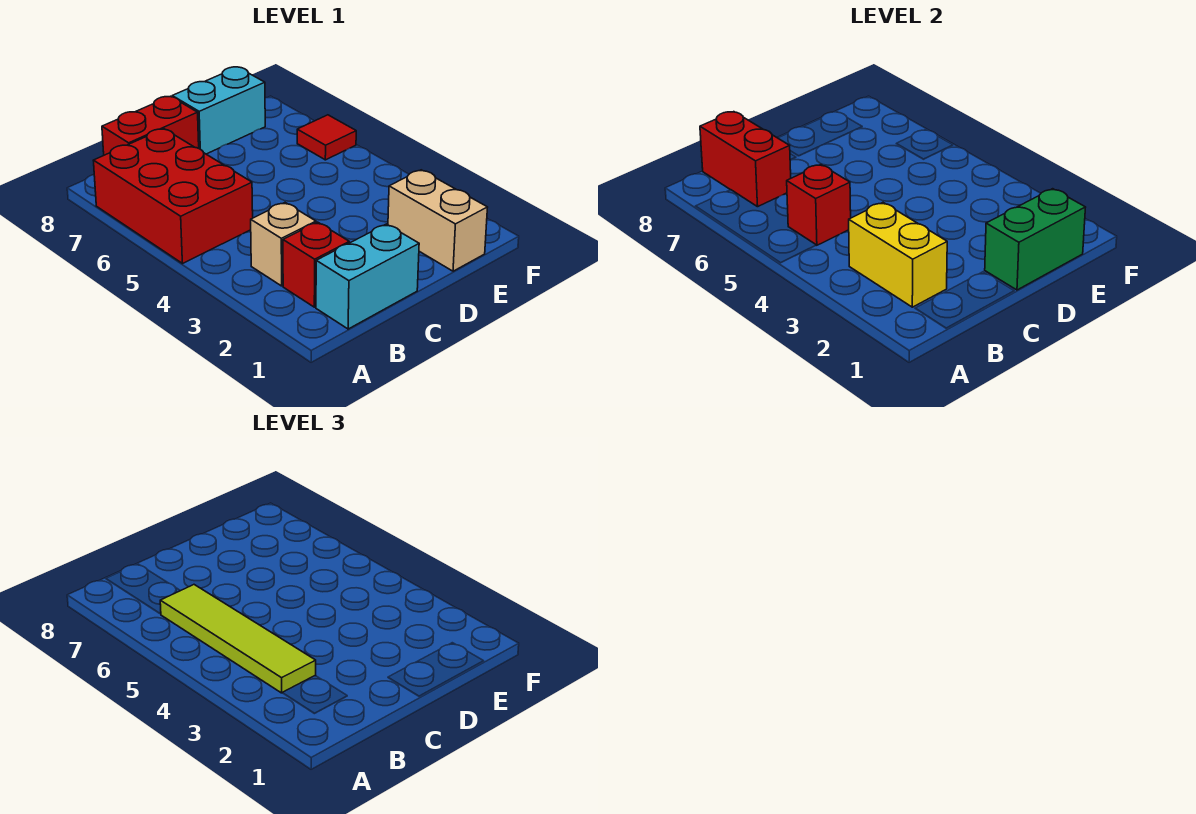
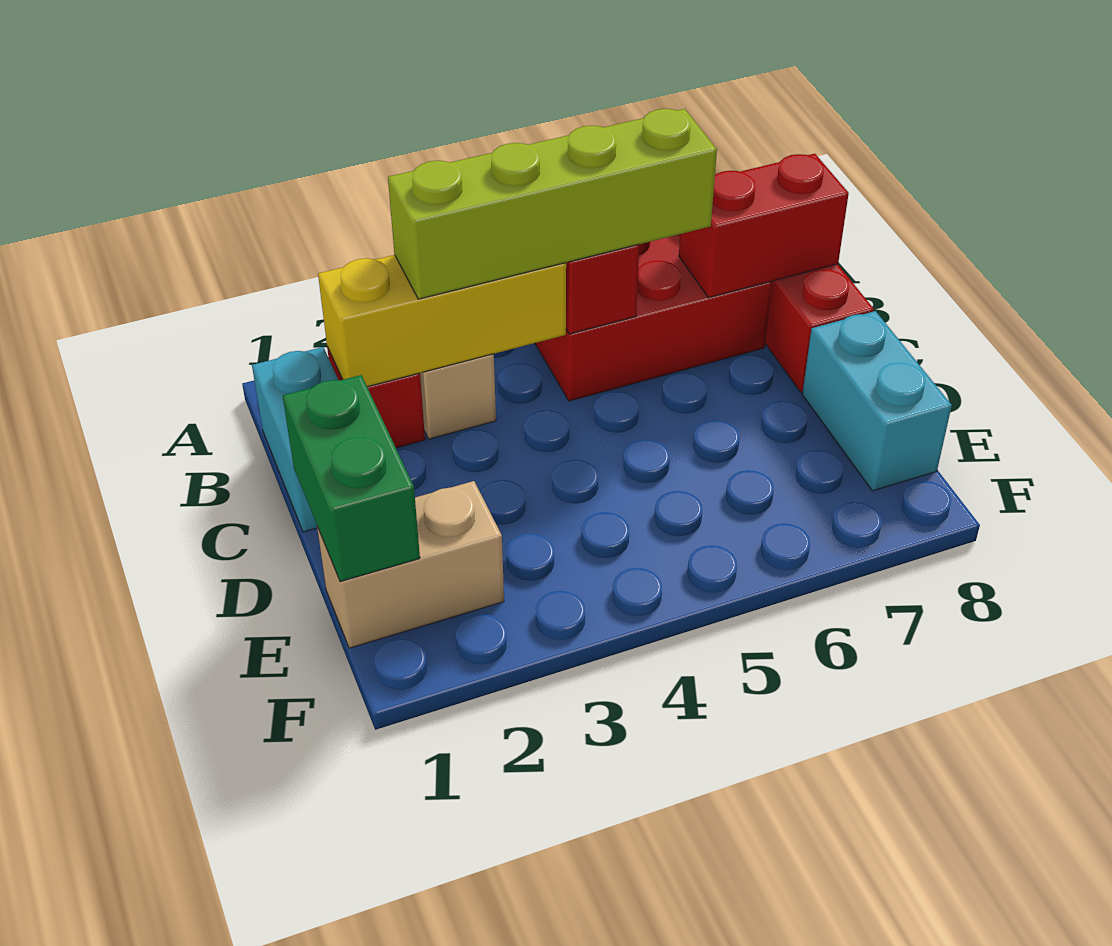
yellow brick B2:B3 level 2 -> yellow brick B2:B4 level 2
lime tile B3:B6 level 3 -> lime brick B3:B6 level 3
red tile F6 level 1 -> none

